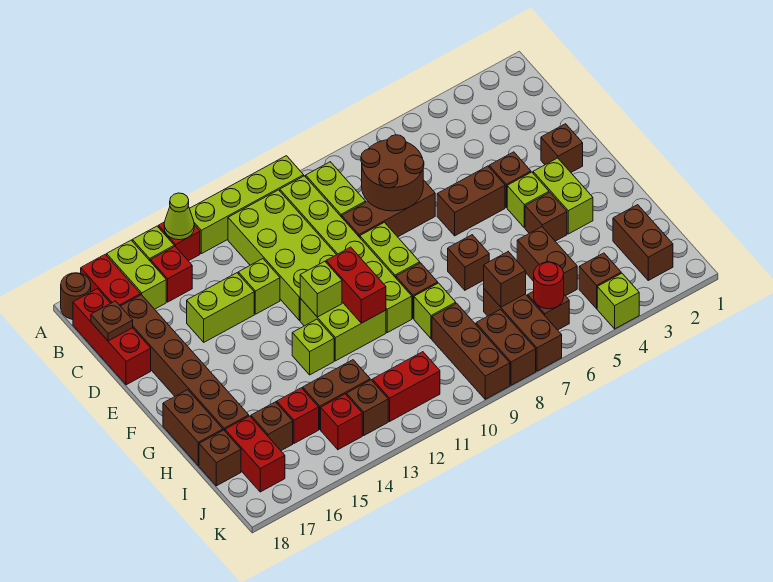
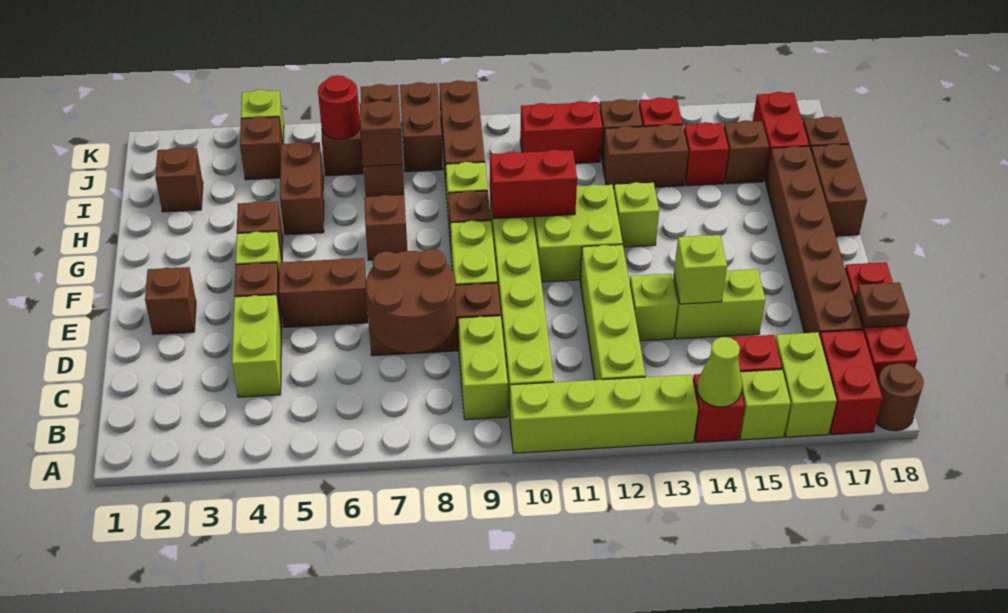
lime brick B11:E12 level 1 -> lime brick B12:E12 level 1
lime brick F3:G3 level 1 -> lime brick C4:D4 level 1
red brick F11:G11 level 2 -> red brick G10:G11 level 2
lime brick F12 level 2 -> lime brick D14 level 2
brown brick I2:J2 level 1 -> brown brick I2 level 1

